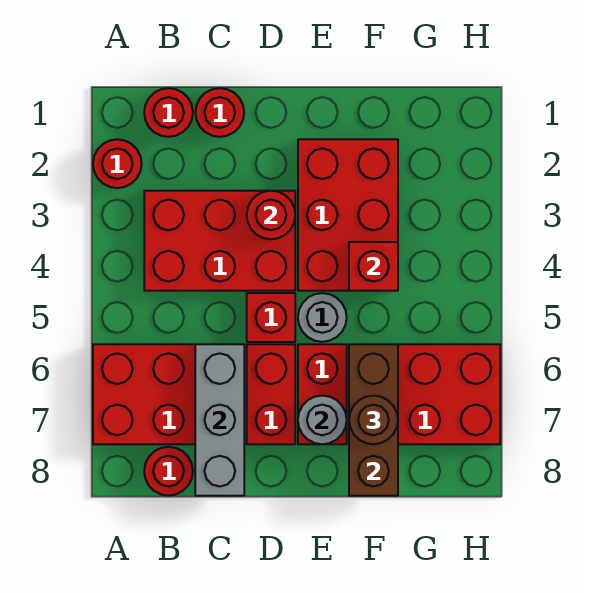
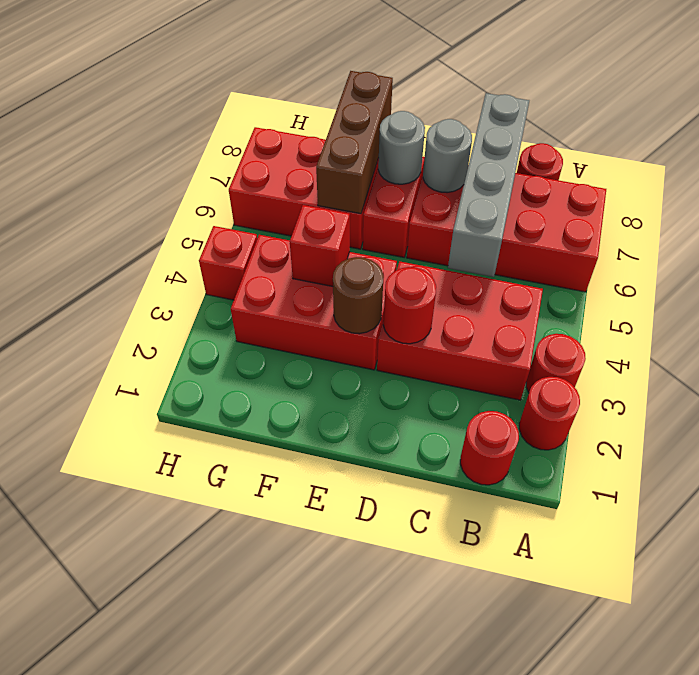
red round brick C1 level 1 -> red round brick A3 level 1
grey brick C6:C8 level 2 -> grey brick C5:C8 level 2
red brick D5 level 1 -> red brick H4 level 1
red brick E2:F4 level 1 -> red brick E3:G4 level 1
grey round brick E5 level 1 -> grey round brick D7 level 2
brown round brick F7 level 3 -> brown round brick E3 level 2

